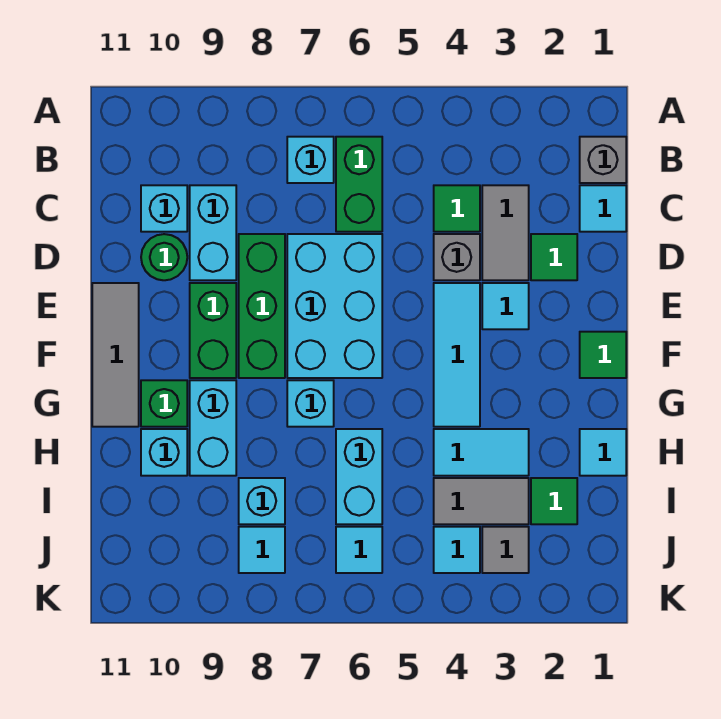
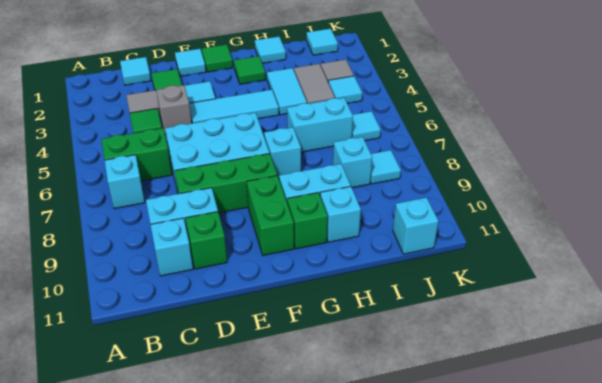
grey brick B1 level 1 -> none
green round brick D10 level 1 -> green brick D10 level 1
none -> cyan tile E1 level 1
green brick E9:F9 level 1 -> green brick F9:F10 level 1
grey tile E11:G11 level 1 -> none
green tile I2 level 1 -> green tile G2 level 1
none -> cyan tile J1 level 1
none -> cyan brick J11 level 1

